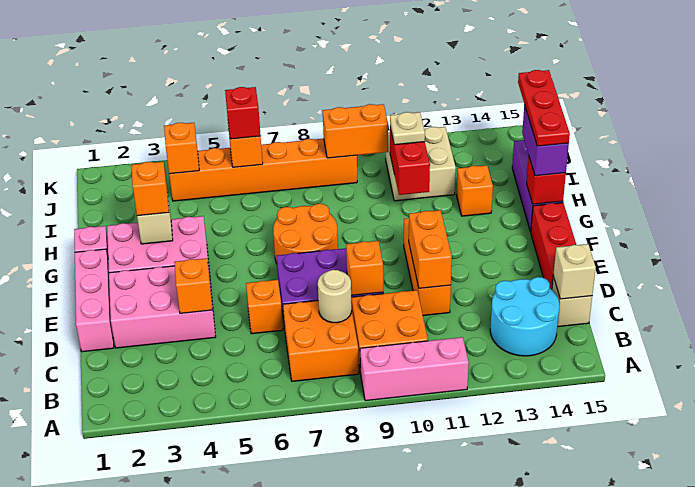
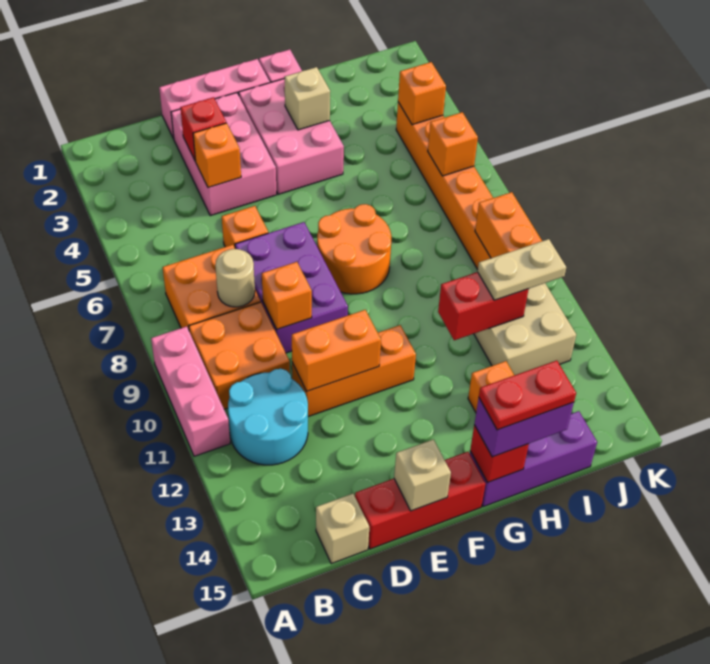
cyan round brick B13:C14 level 1 -> cyan round brick B11:C12 level 1
tan brick C15 level 2 -> tan brick E15 level 2
orange brick G3 level 3 -> none
red plate G15:I15 level 4 -> red plate G15:H15 level 4
tan plate I11 level 3 -> tan plate I11:J11 level 3
red brick J6 level 3 -> red brick D3 level 2

